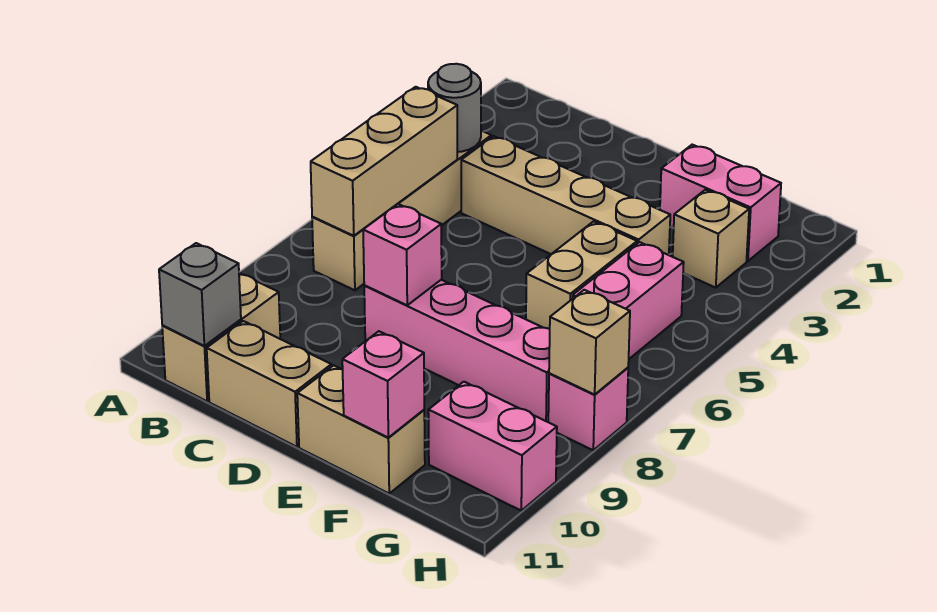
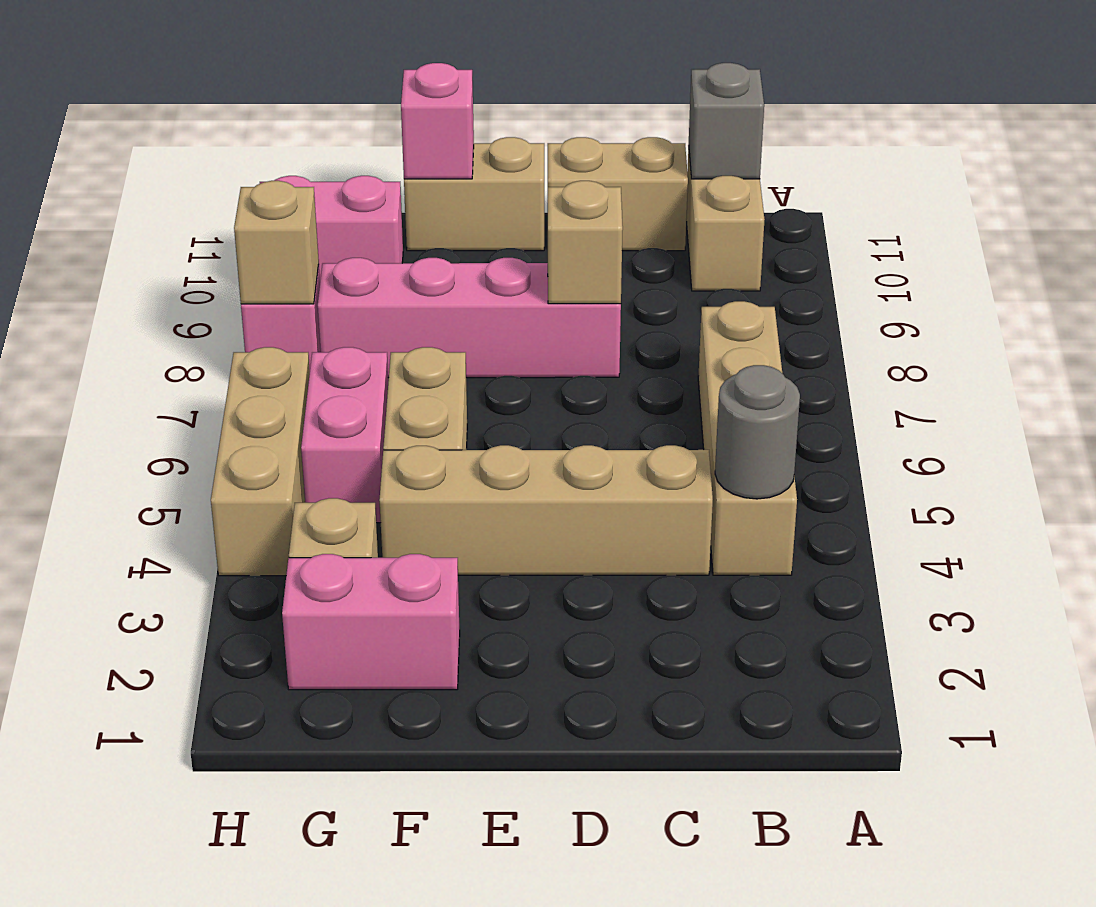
tan brick B5:B7 level 2 -> tan brick H4:H6 level 1
pink brick D8 level 2 -> tan brick D8 level 2

